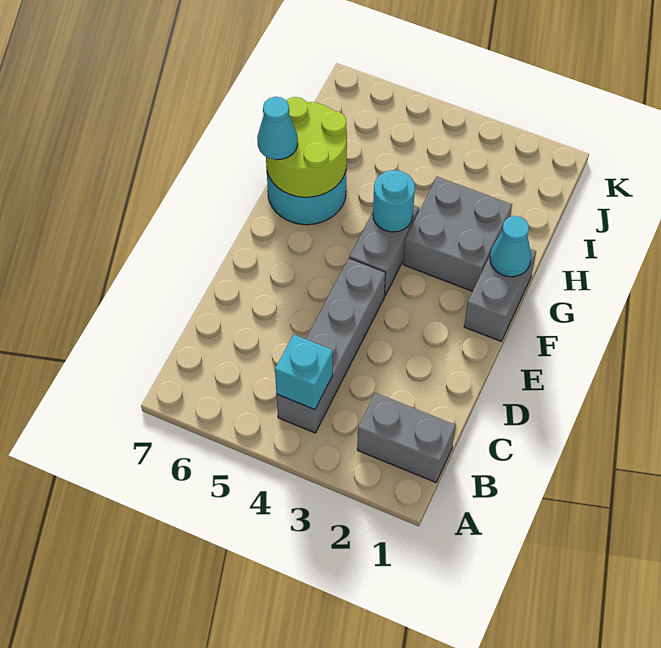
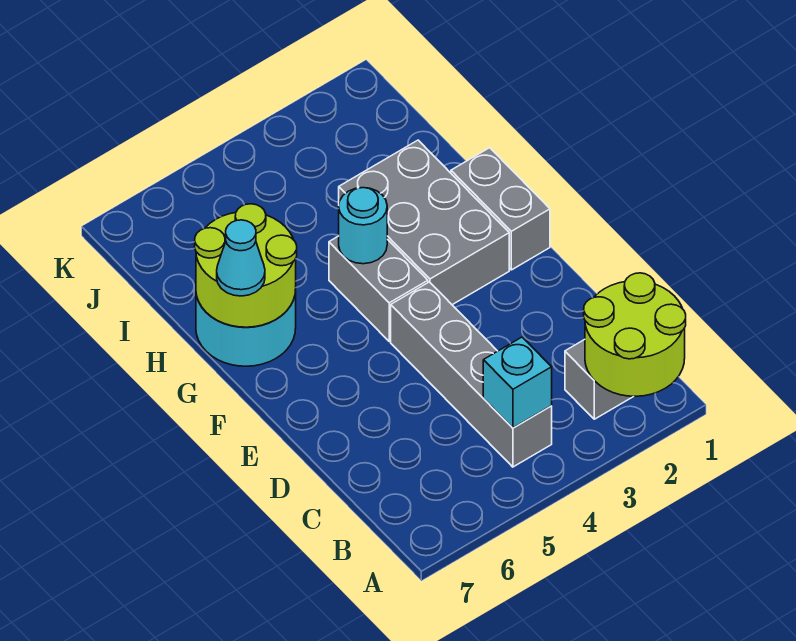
none -> lime round brick A1:B2 level 2
cyan cone G1 level 2 -> none
grey brick G2:H3 level 1 -> grey brick F2:H3 level 1

